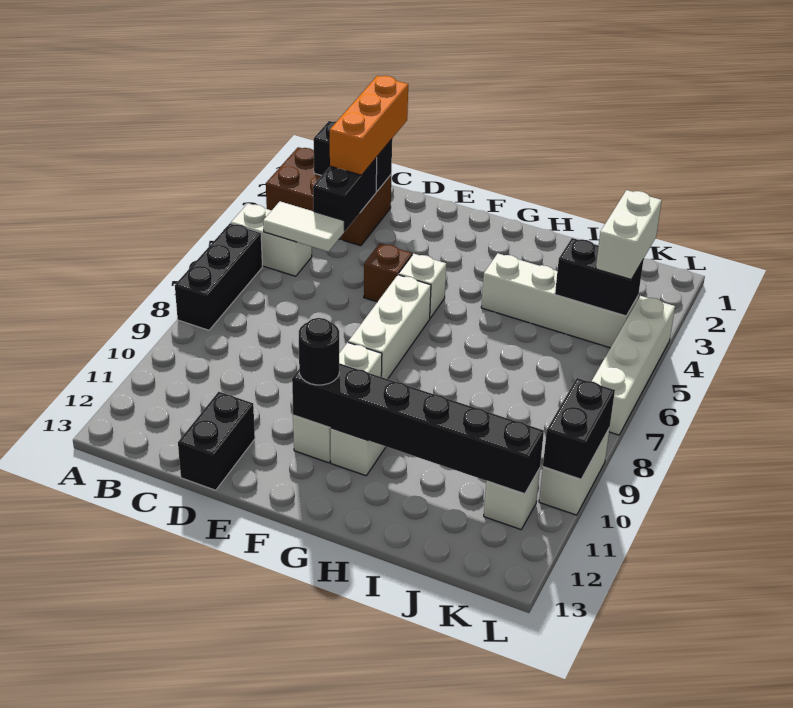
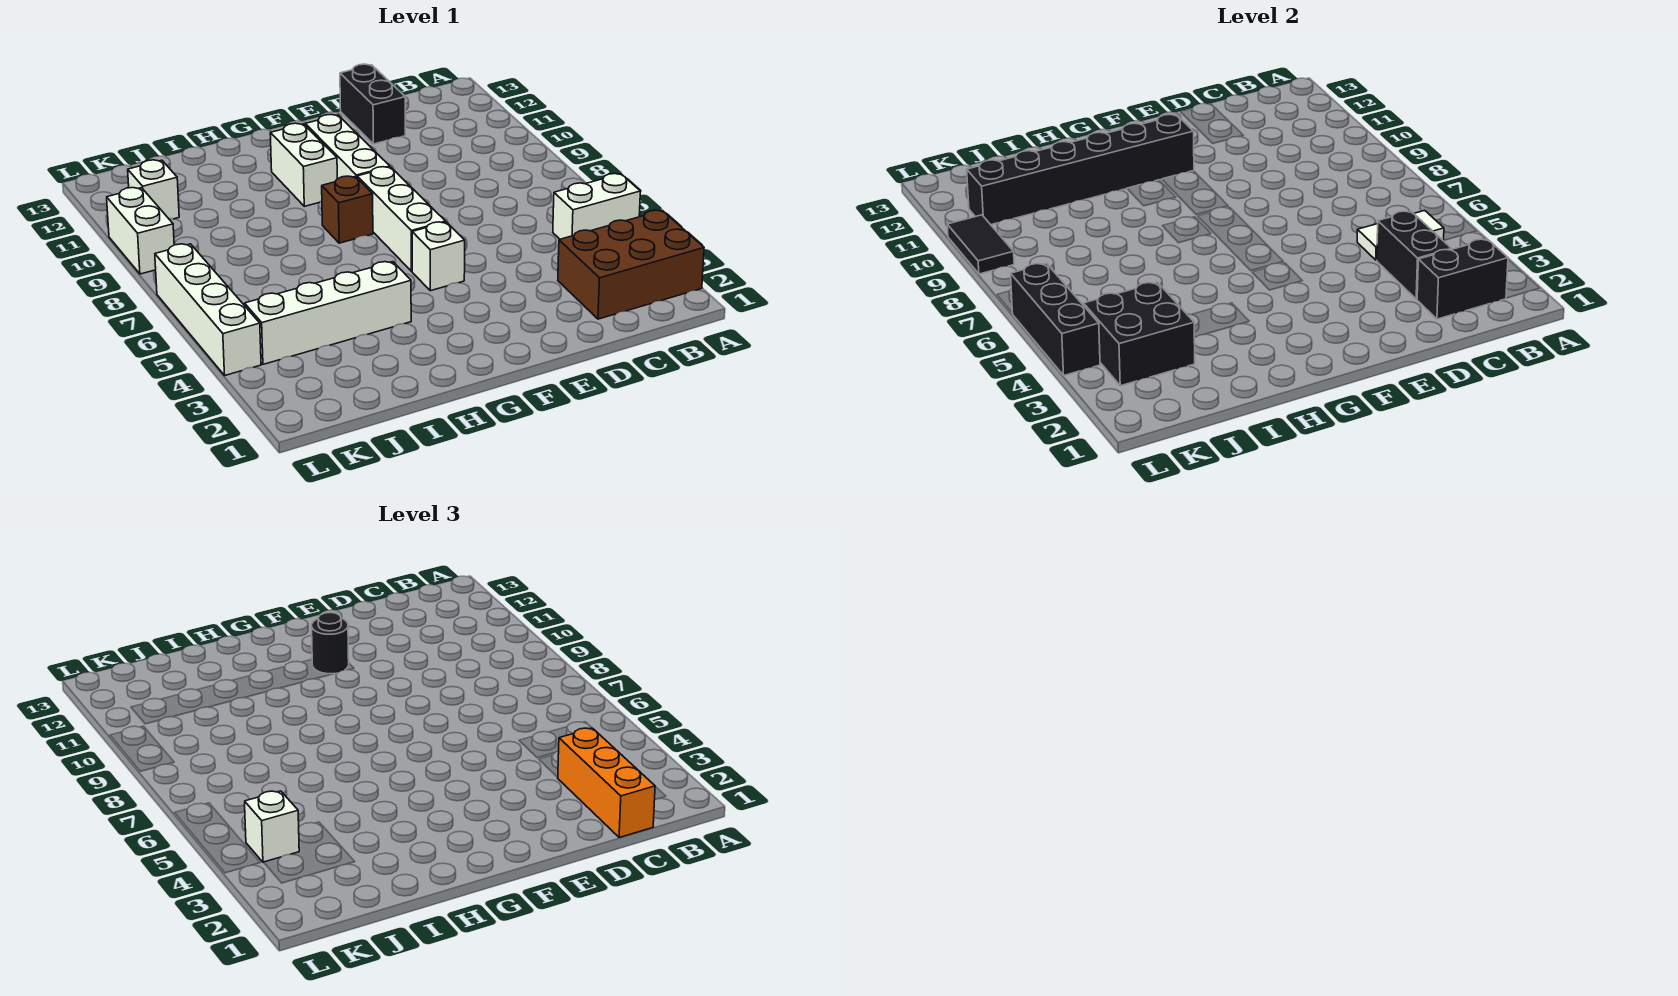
black brick A6:A8 level 1 -> black brick L4:L6 level 2
brown brick E5 level 1 -> brown brick G8 level 1
black brick J4:K4 level 2 -> black brick J3:K4 level 2
white brick K3:K4 level 3 -> white brick K4 level 3
black brick L9:L10 level 2 -> black tile L9:L10 level 2

